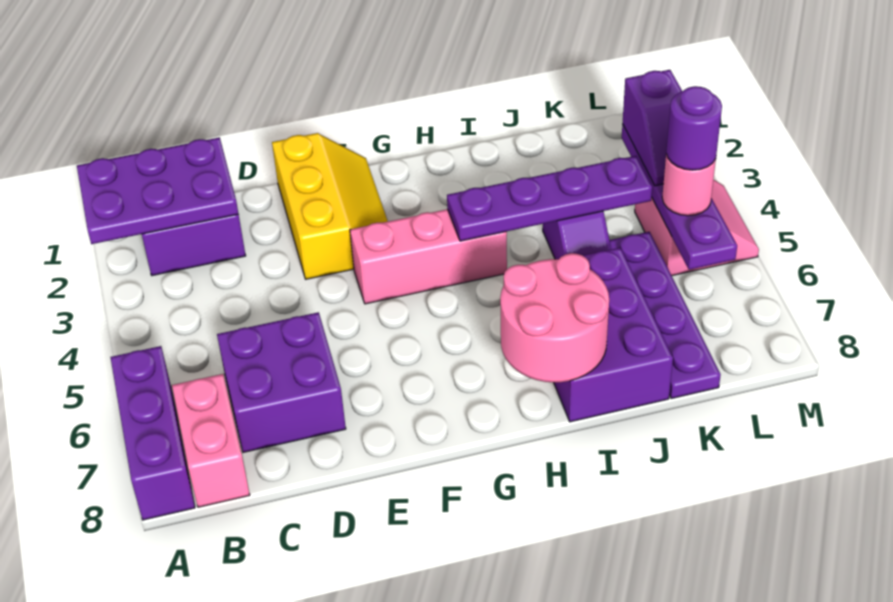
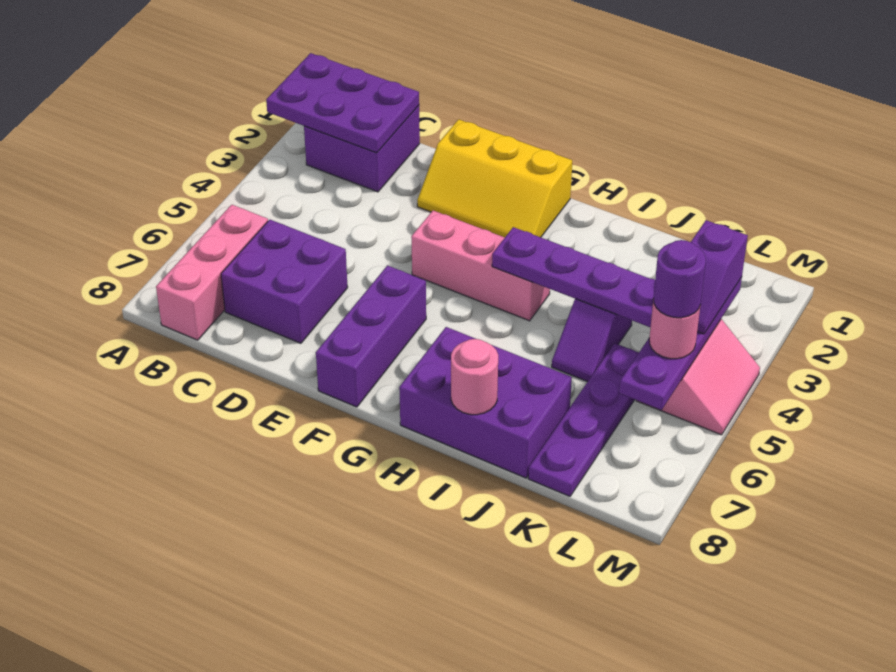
purple brick A6:A8 level 1 -> purple brick F6:F8 level 1
pink brick B7:B8 level 1 -> pink brick B6:B8 level 1
yellow slope E1:F3 level 1 top E -> yellow slope E1:G2 level 1 top 1
pink round brick H7:I8 level 2 -> pink round brick I8 level 2
purple brick I6:J8 level 1 -> purple brick H7:J8 level 1

